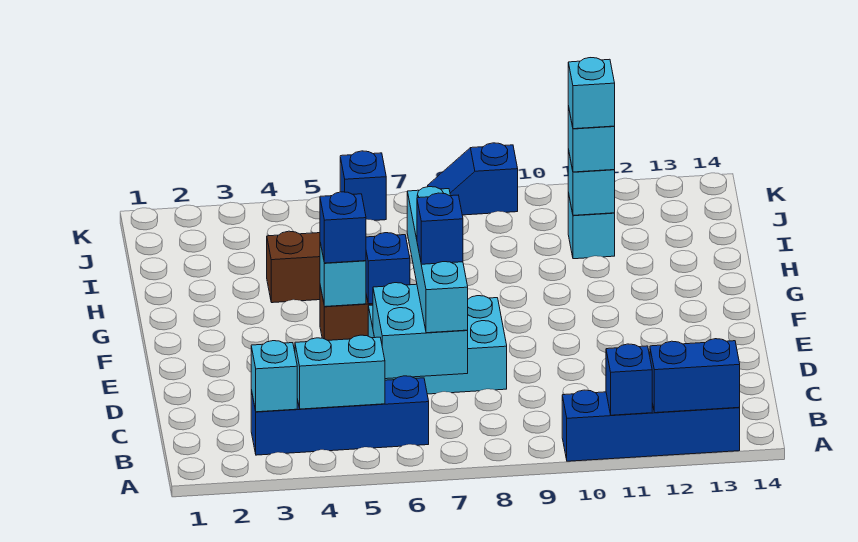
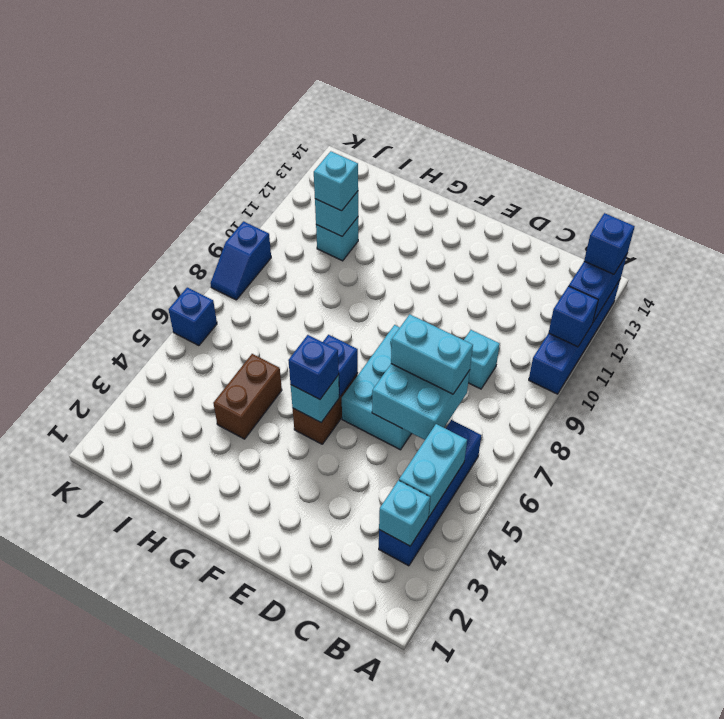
cyan brick C7:F7 level 3 -> cyan brick C7:D7 level 3
blue brick D7 level 4 -> blue brick A13 level 3
cyan brick I11 level 4 -> cyan brick C9 level 1

